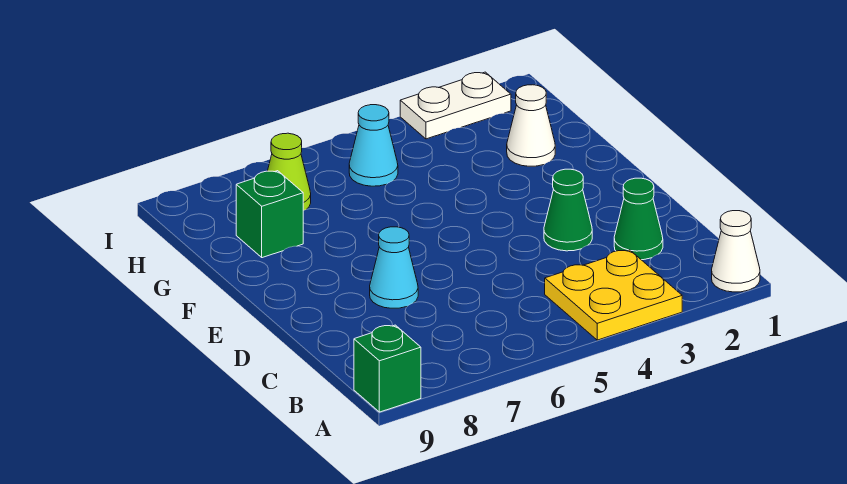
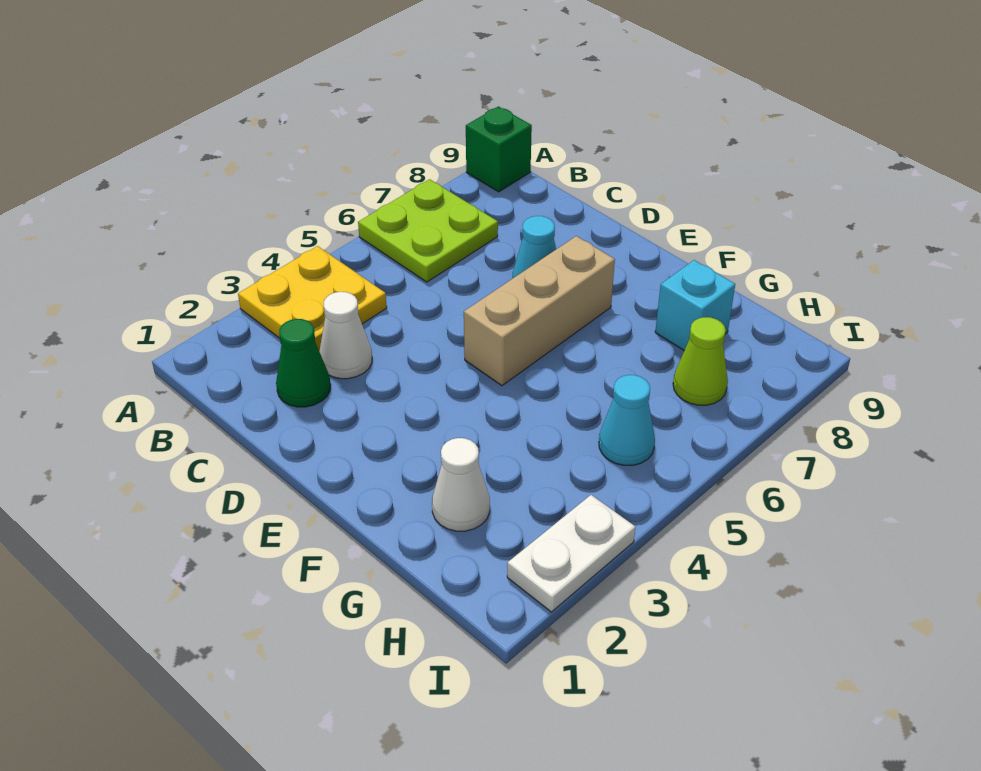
white cone A1 level 1 -> white cone C3 level 1
none -> lime plate A6:B7 level 1
green cone D3 level 1 -> none
none -> tan brick E5:E7 level 1
green brick G8 level 1 -> cyan brick G8 level 1

